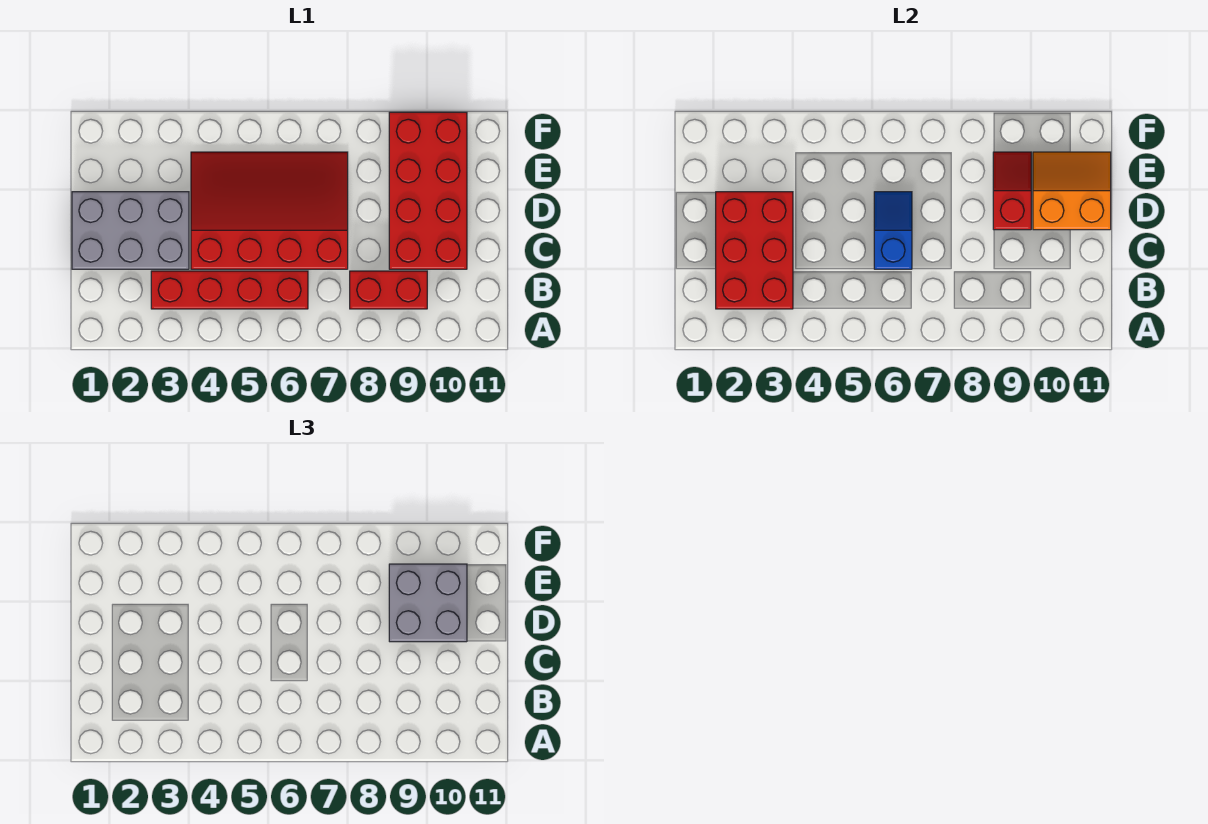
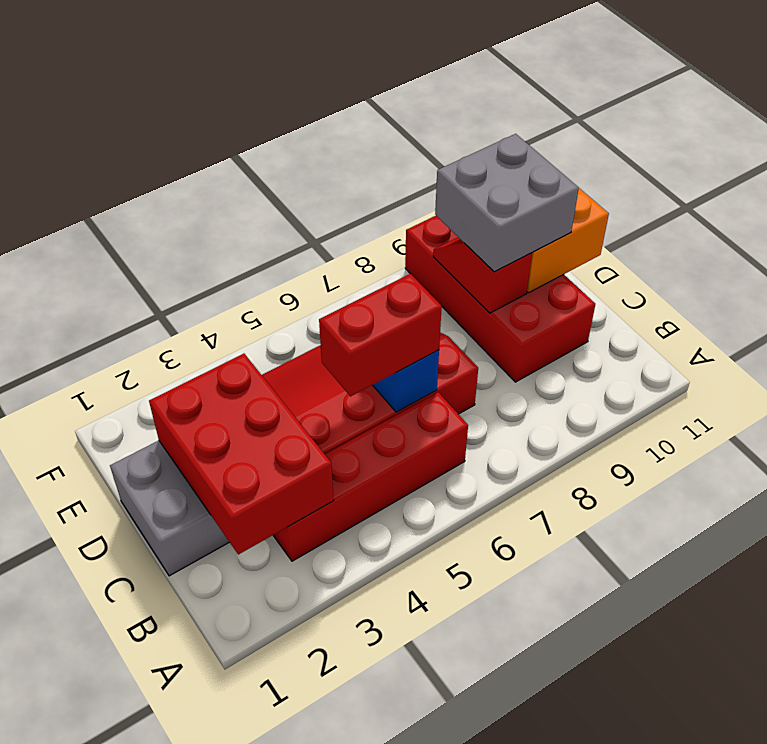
red brick B8:B9 level 1 -> red brick C5:C6 level 3

